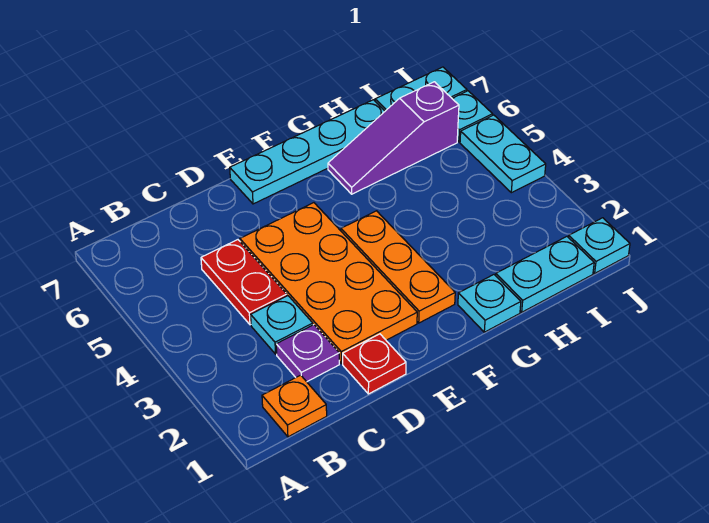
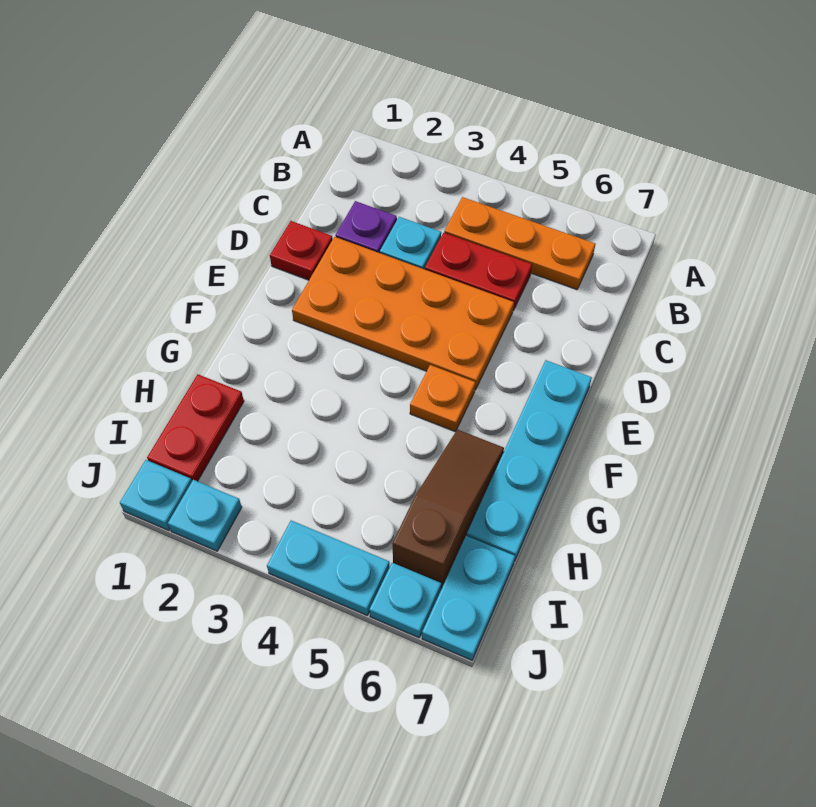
orange plate B1 level 1 -> orange plate F5 level 1
orange plate F2:F4 level 1 -> orange plate B4:B6 level 1
cyan plate G1 level 1 -> cyan plate J2 level 1
purple slope G6:I6 level 1 top I -> brown slope G6:I6 level 1 top I
cyan plate H1:I1 level 1 -> red plate H1:I1 level 1

